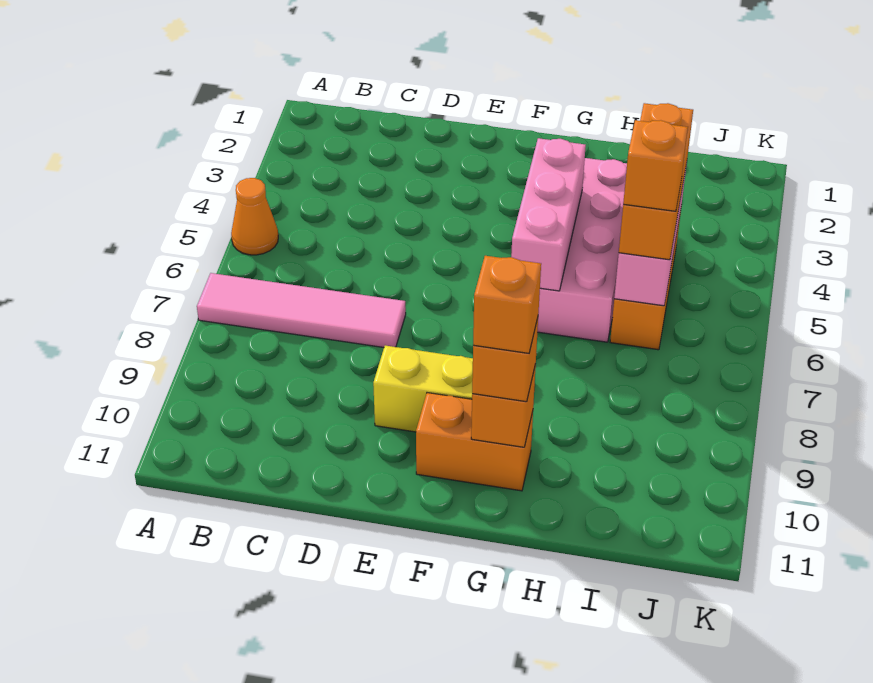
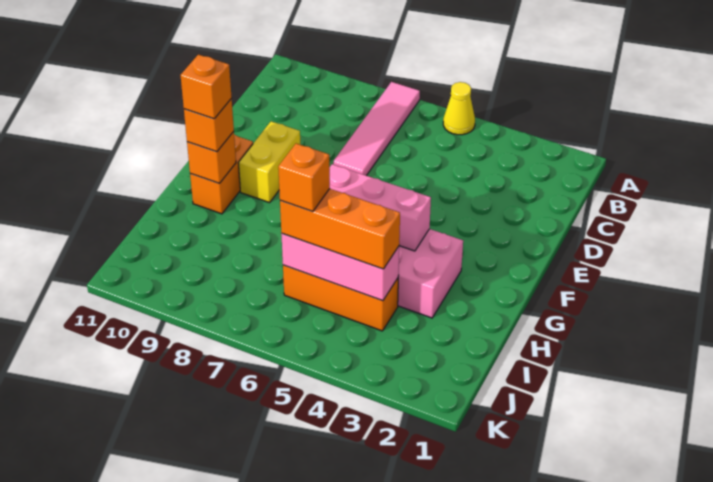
orange cone A5 level 1 -> yellow cone A5 level 1

